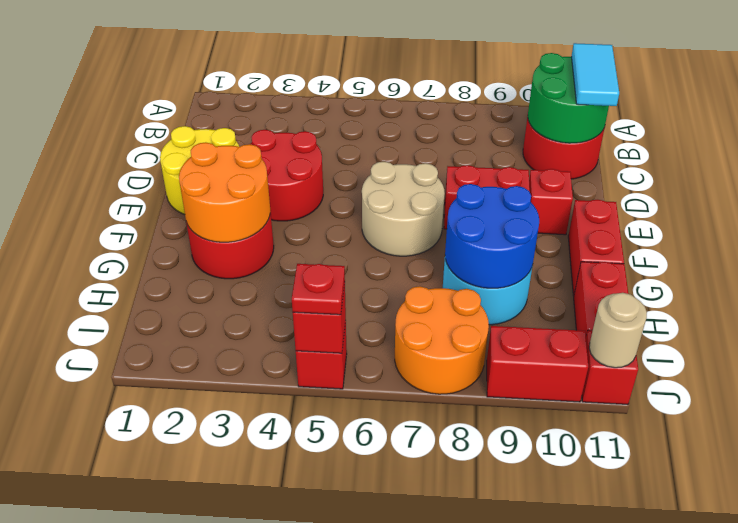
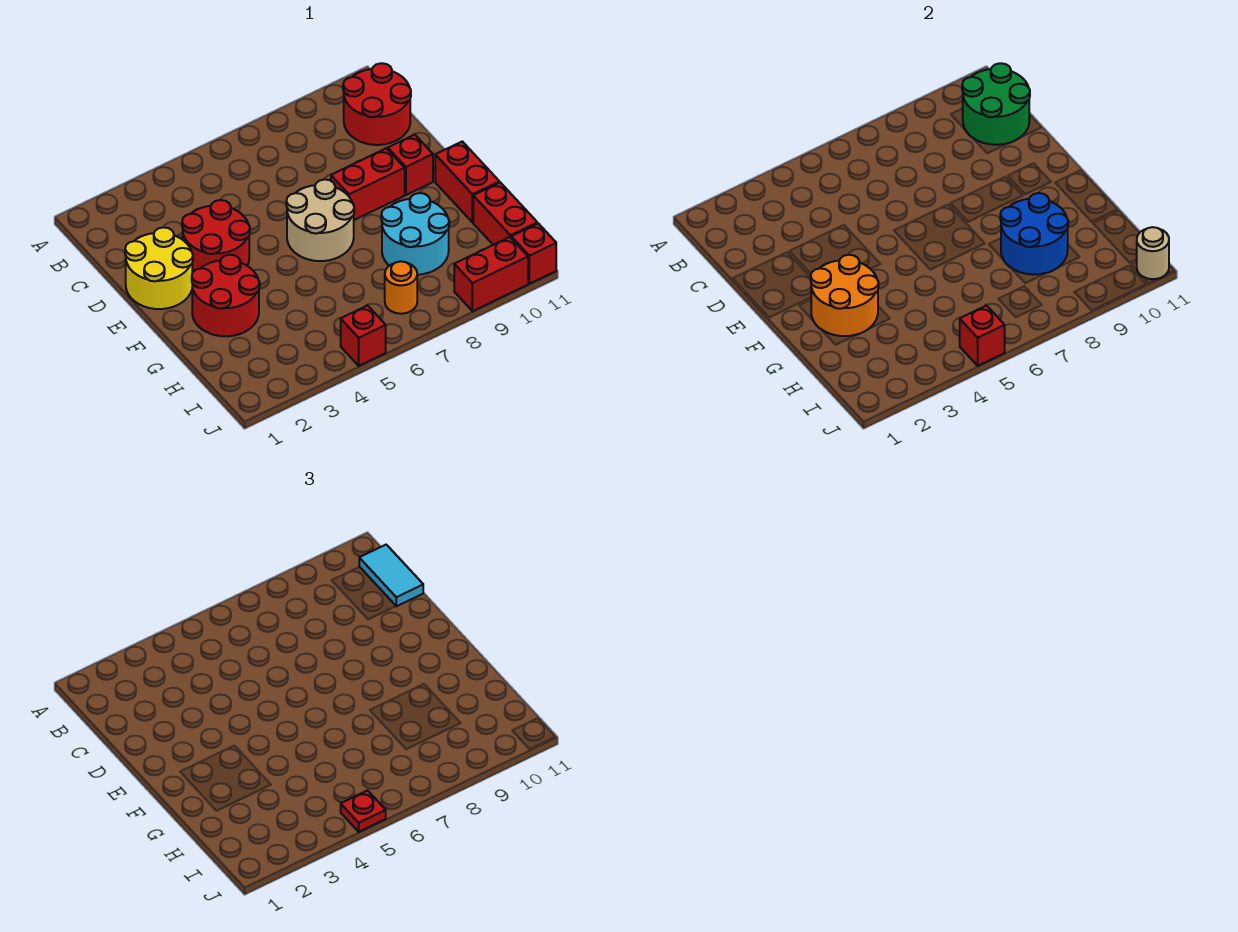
orange round brick I7:J8 level 1 -> orange round brick I7 level 1

